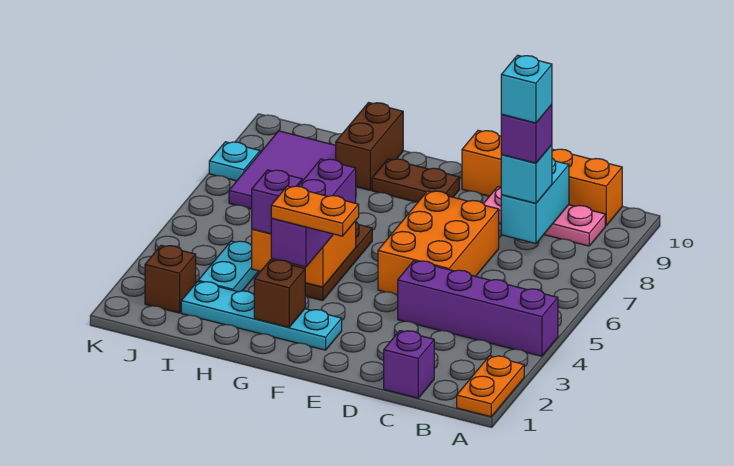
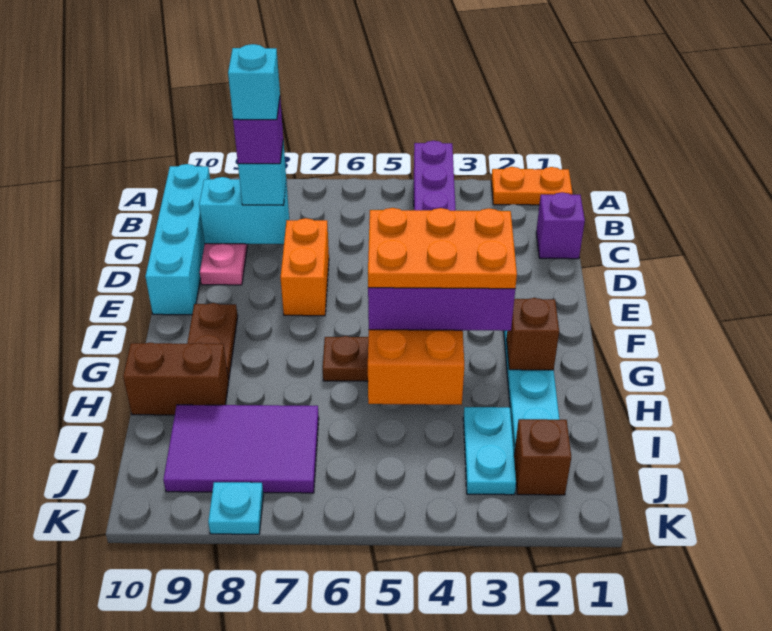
orange brick B10:E10 level 1 -> cyan brick B10:E10 level 1
orange brick D5:E7 level 1 -> orange brick D7:E7 level 1
orange plate F3:G3 level 4 -> orange plate F3:G5 level 4
purple brick H4 level 3 -> none
cyan plate I3:I4 level 1 -> cyan plate I3:J3 level 1

